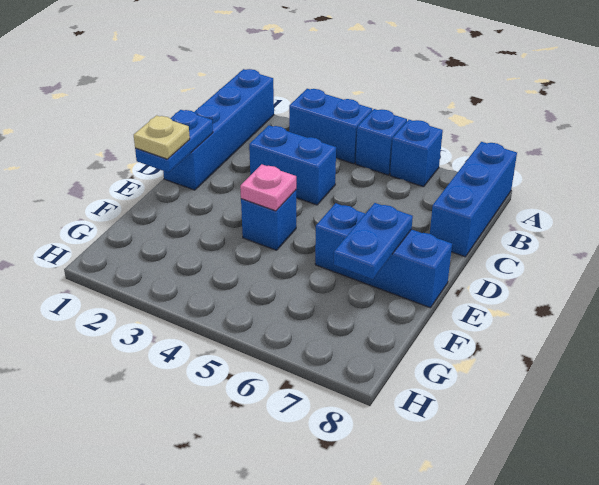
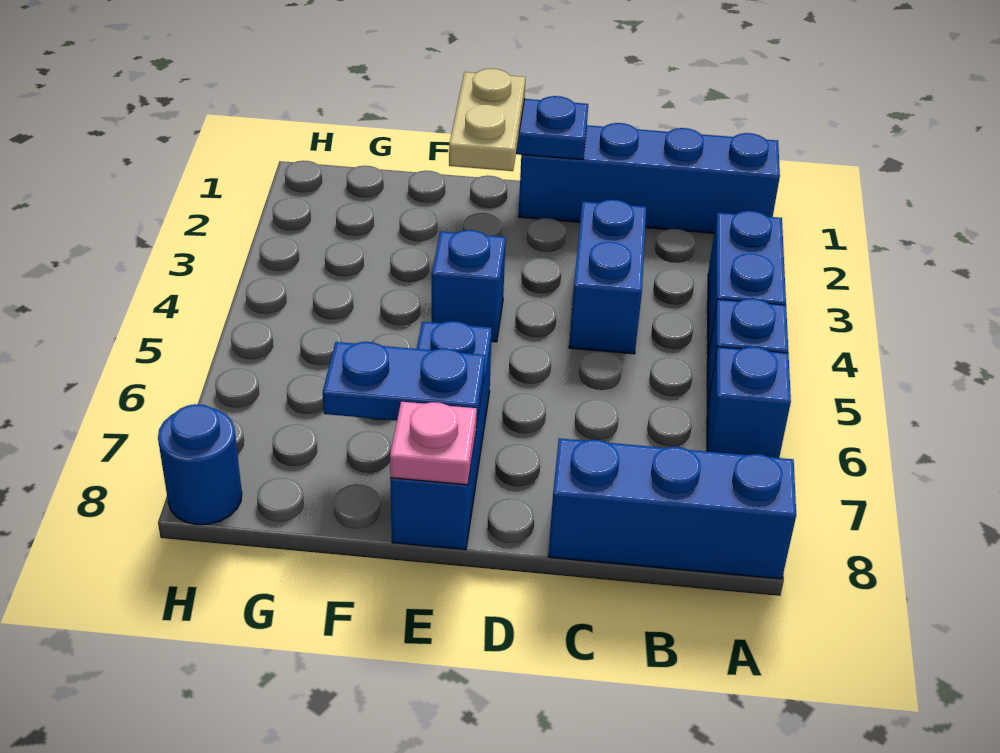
tan plate E1 level 3 -> tan plate E1:E2 level 3
pink plate E4 level 2 -> pink plate E8 level 2
none -> blue round brick H8 level 1

